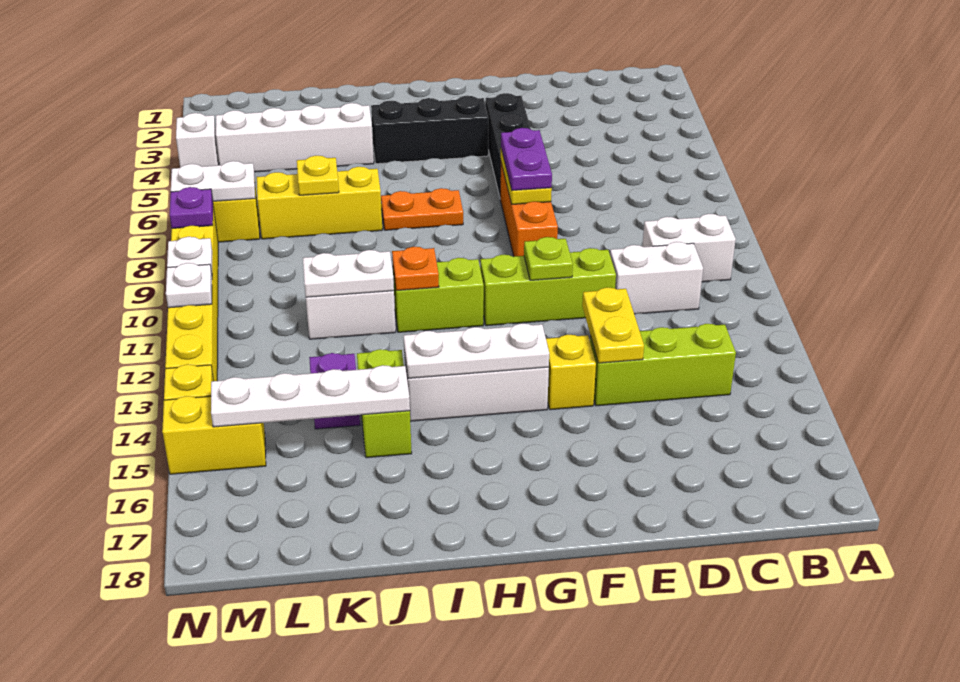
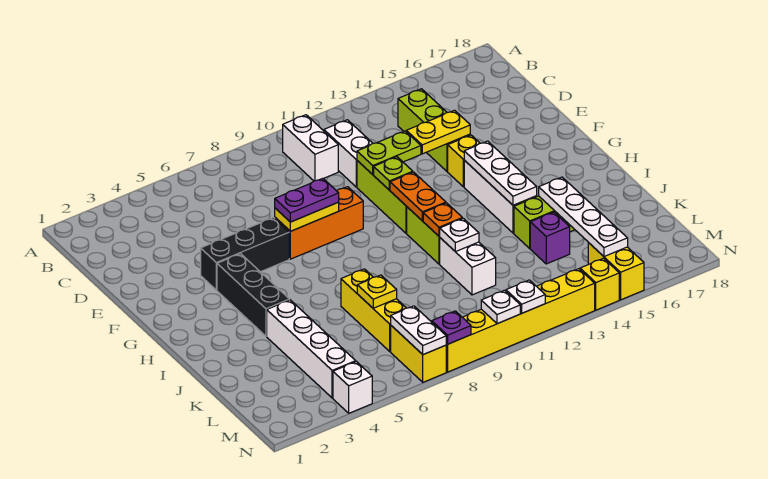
none -> lime plate E11:E12 level 2
orange plate H7:I7 level 1 -> orange plate G11:H11 level 2
white plate J11:K11 level 2 -> white plate J11 level 2

